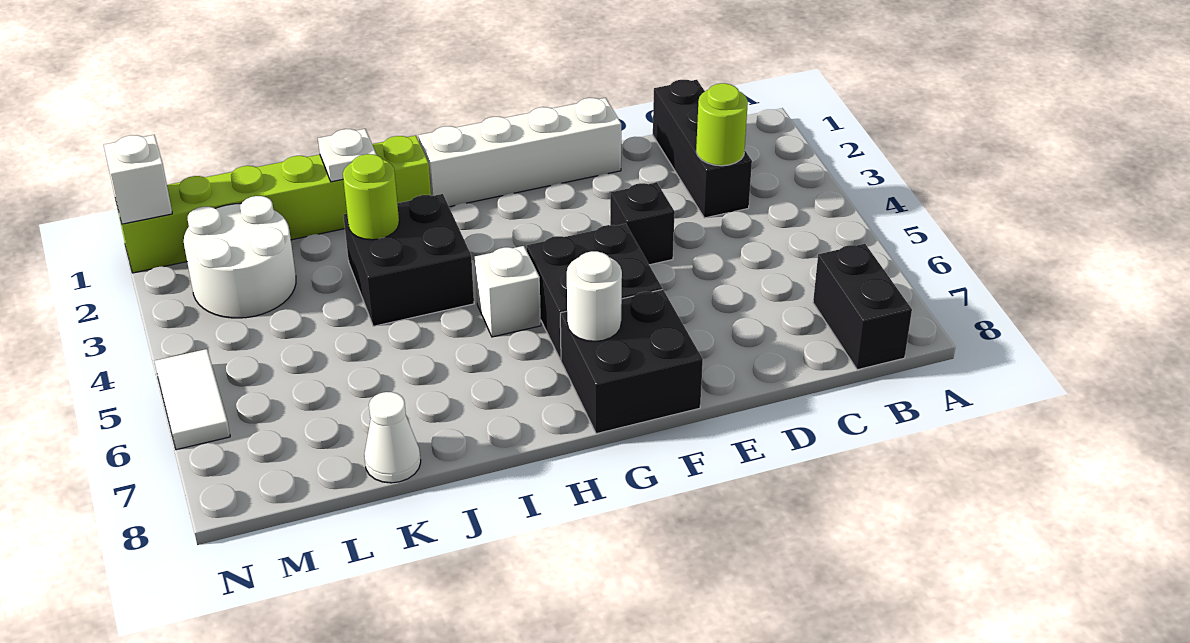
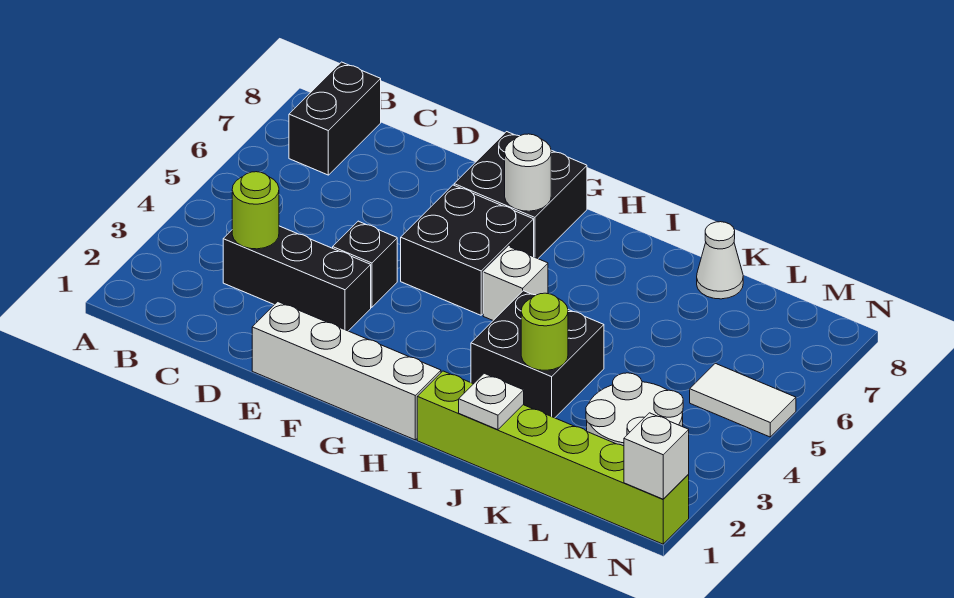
black brick C1:C3 level 1 -> black brick C3:E3 level 1
white tile N5:N6 level 1 -> white tile M5:N5 level 1

